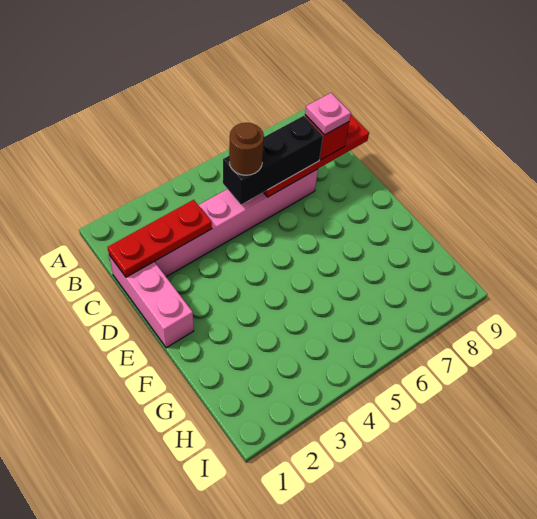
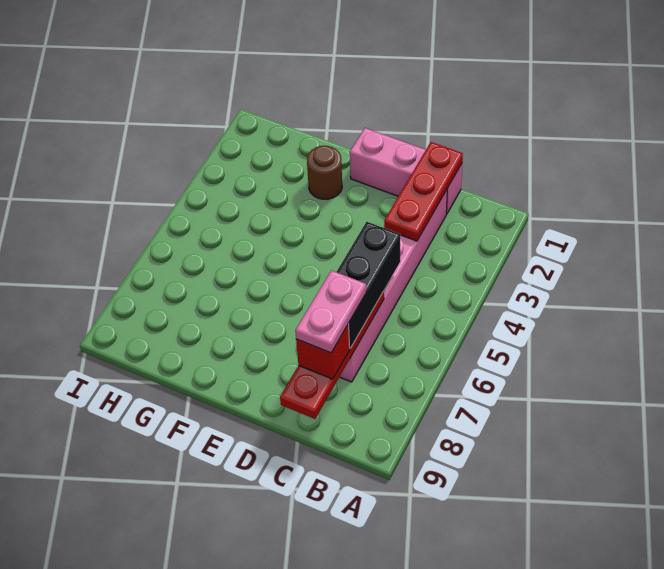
brown round brick C5 level 4 -> brown round brick F2 level 1
pink plate C8 level 4 -> pink plate C7:C8 level 4

